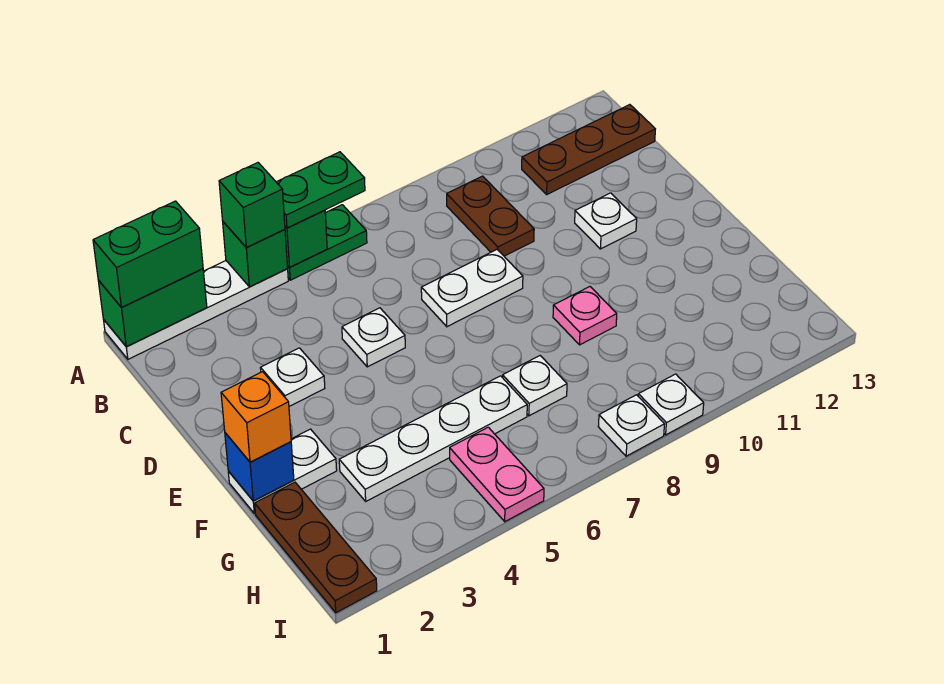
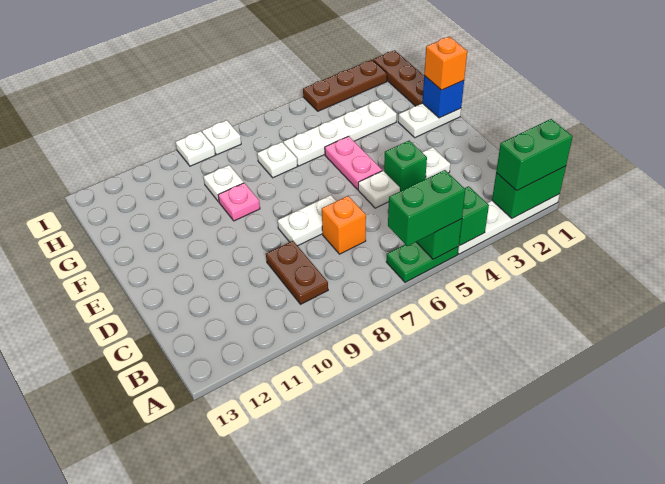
green brick A4 level 3 -> green brick D4 level 1
green plate A5:A6 level 3 -> green brick A5:A6 level 3
brown plate B11:B13 level 1 -> brown plate I2:I4 level 1
none -> orange brick C7 level 1
white plate D11 level 1 -> white plate G9 level 1
pink plate H5:I5 level 1 -> pink plate E5:F5 level 1

